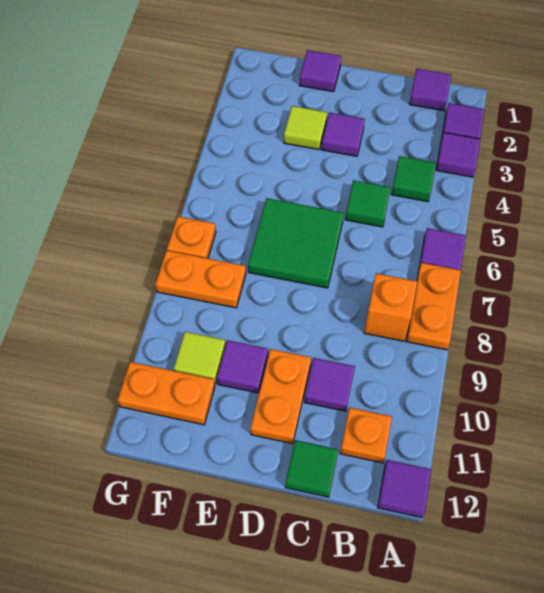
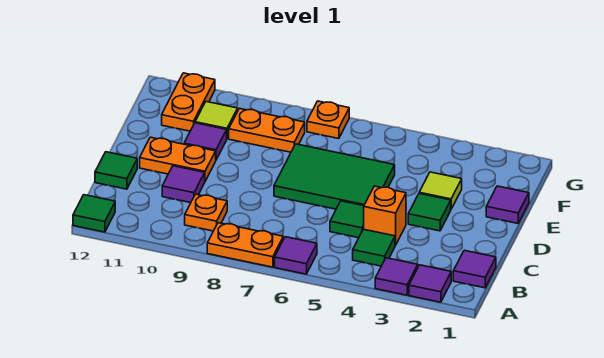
purple tile A12 level 1 -> green tile A12 level 1
orange brick B8 level 1 -> orange brick C4 level 1
orange plate B11 level 1 -> orange plate B9 level 1
purple tile D3 level 1 -> green tile D3 level 1
green tile D6:E7 level 1 -> green tile D5:E7 level 1
orange plate F8:G8 level 1 -> orange plate F8:F9 level 1

